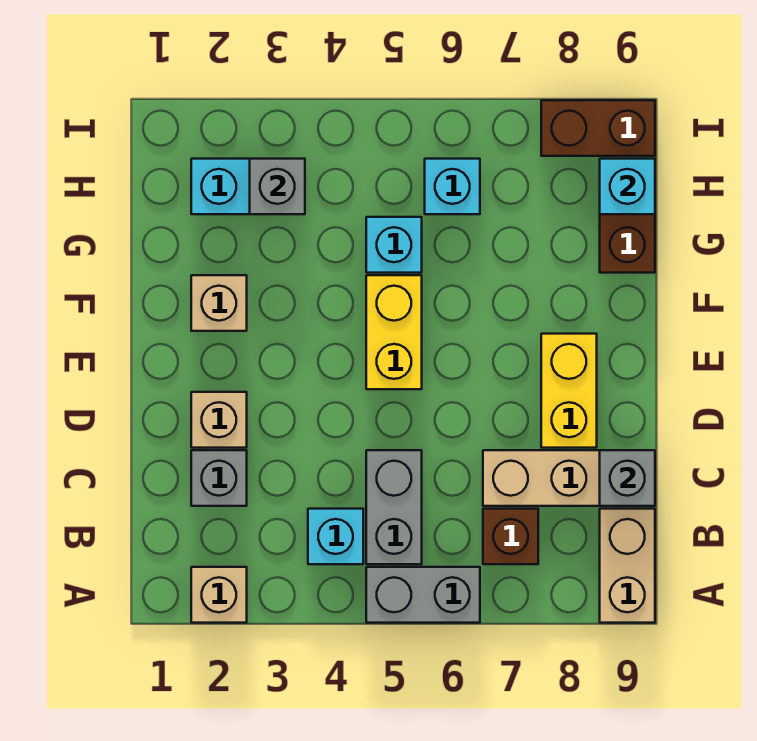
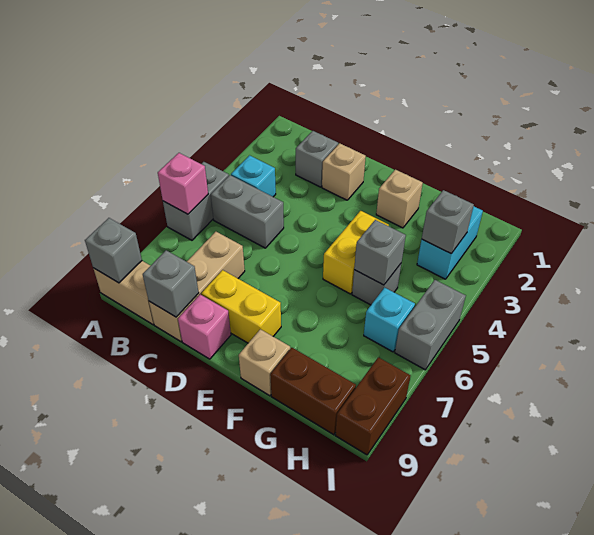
tan brick A2 level 1 -> tan brick F9 level 1
none -> pink brick A6 level 2
none -> grey brick A9 level 2
brown brick B7 level 1 -> none
none -> pink brick D9 level 1
yellow brick E5:F5 level 1 -> yellow brick F4:F5 level 1
cyan brick G5 level 1 -> grey brick G5 level 1
none -> grey brick G5 level 2
cyan brick H9 level 2 -> none
none -> grey brick I5:I6 level 1

